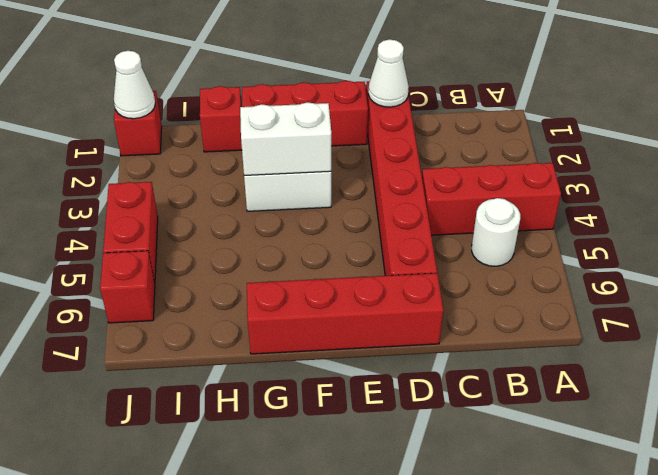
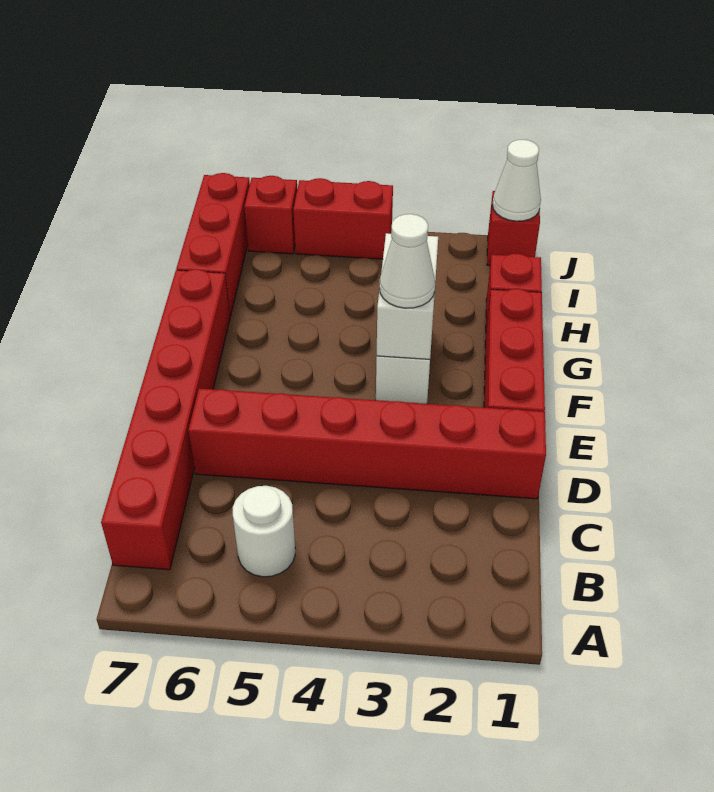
red brick A4:C4 level 1 -> red brick H7:J7 level 1
white cone D1 level 2 -> white cone F3 level 3
red brick D7:G7 level 1 -> red brick B7:G7 level 1

